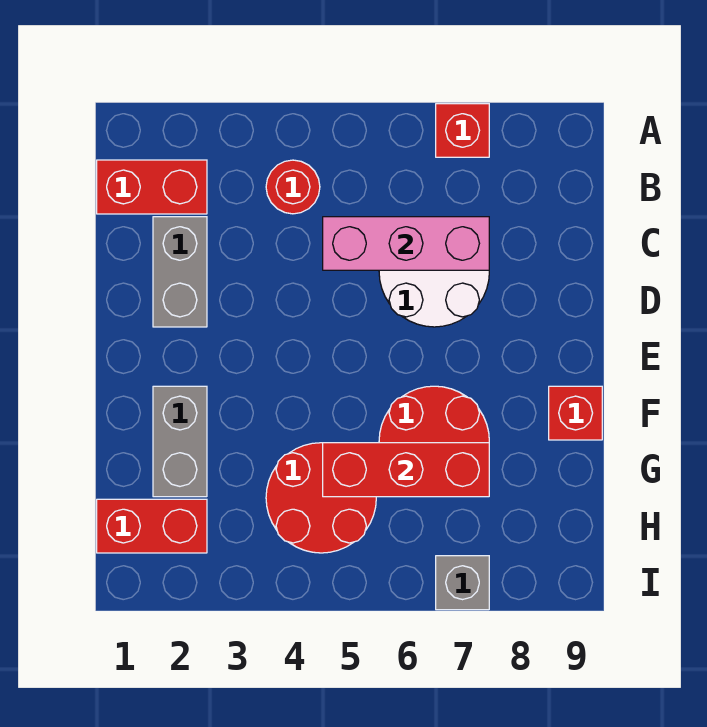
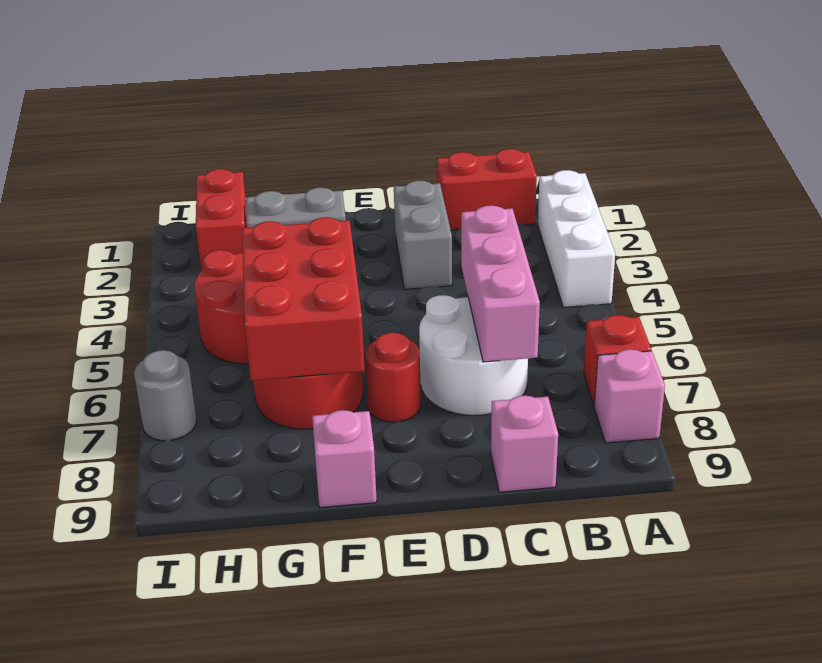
none -> white brick A2:A4 level 1
none -> pink brick A8 level 1
red brick B1:B2 level 1 -> red brick B1:C1 level 1
red round brick B4 level 1 -> red round brick E7 level 1
grey brick C2:D2 level 1 -> grey brick D2:D3 level 1
none -> pink brick C9 level 1
red brick F9 level 1 -> pink brick F9 level 1
red brick G5:G7 level 2 -> red brick F5:G7 level 2
grey brick I7 level 1 -> grey round brick I7 level 1

